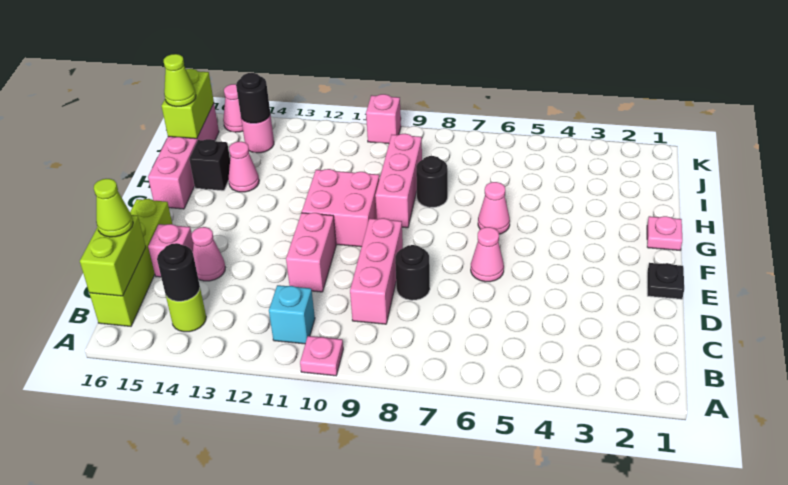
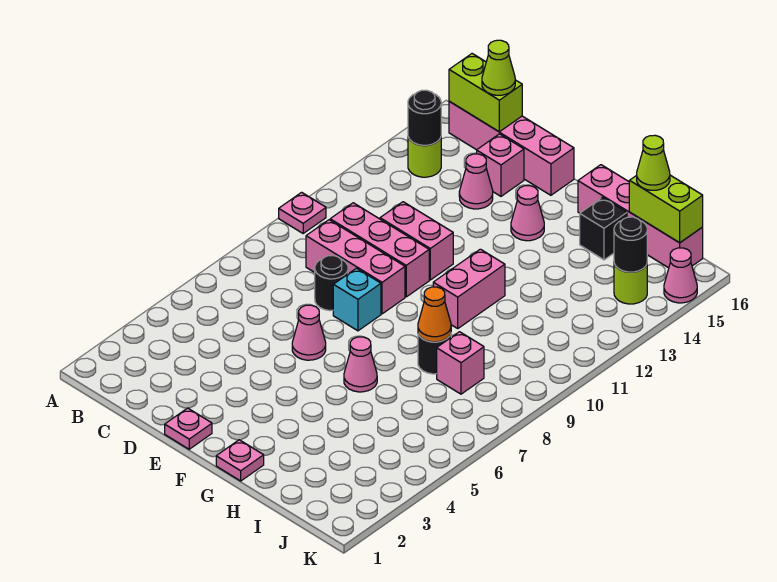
cyan brick B11 level 1 -> cyan brick E8 level 1
lime brick B16:E16 level 1 -> pink brick B16:E16 level 1
black plate E1 level 1 -> pink plate E1 level 1
pink brick F10:G11 level 1 -> pink brick G10:G11 level 1
pink brick G9:I9 level 1 -> pink brick C10:E10 level 1
none -> orange cone H8 level 2
pink cone H14 level 1 -> pink cone F14 level 1
pink round brick J14 level 1 -> lime round brick J14 level 1
pink brick K10 level 1 -> pink brick I8 level 1

